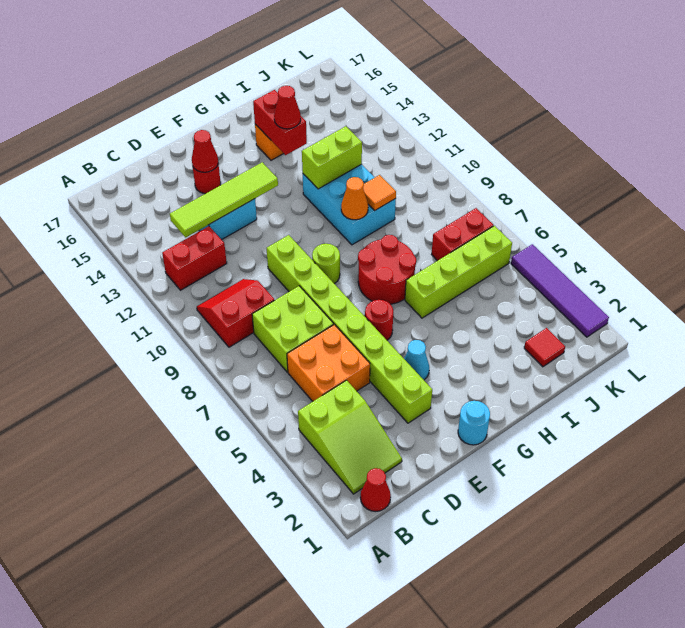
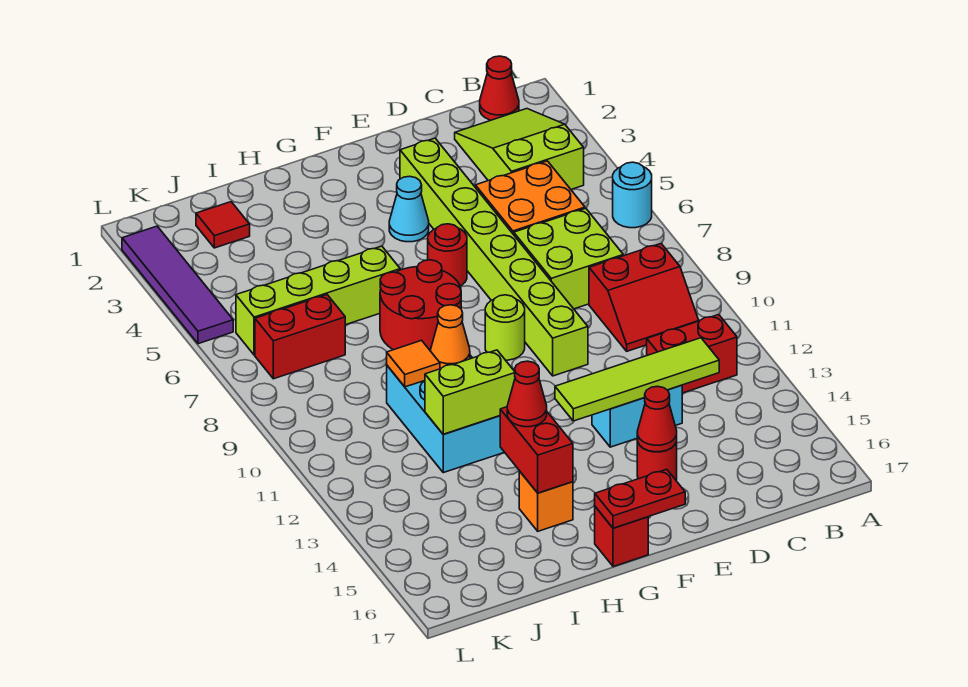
cyan round brick F1 level 1 -> cyan round brick A6 level 1
none -> red plate F17:G17 level 2
none -> red brick G17 level 1

